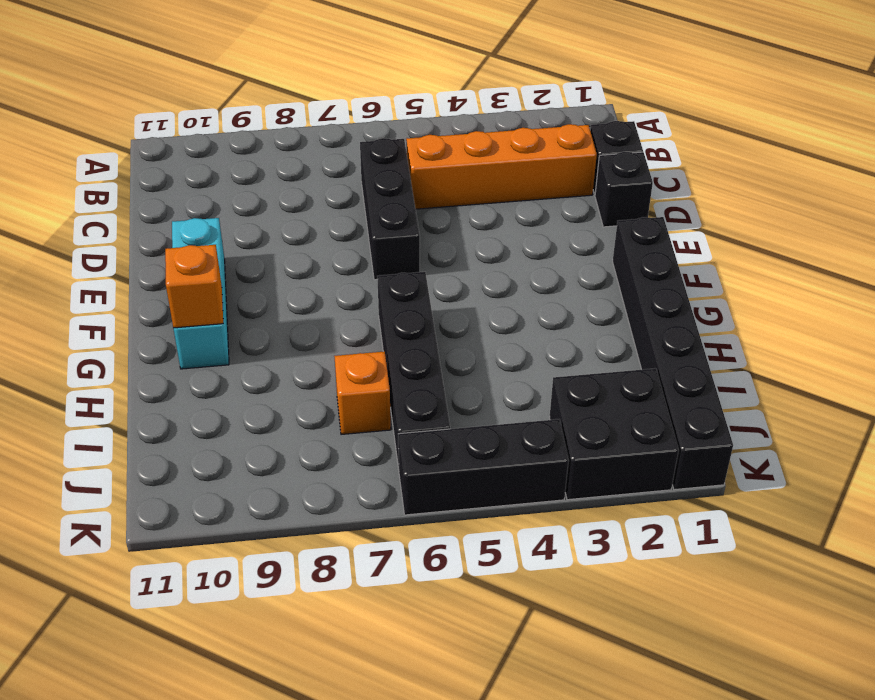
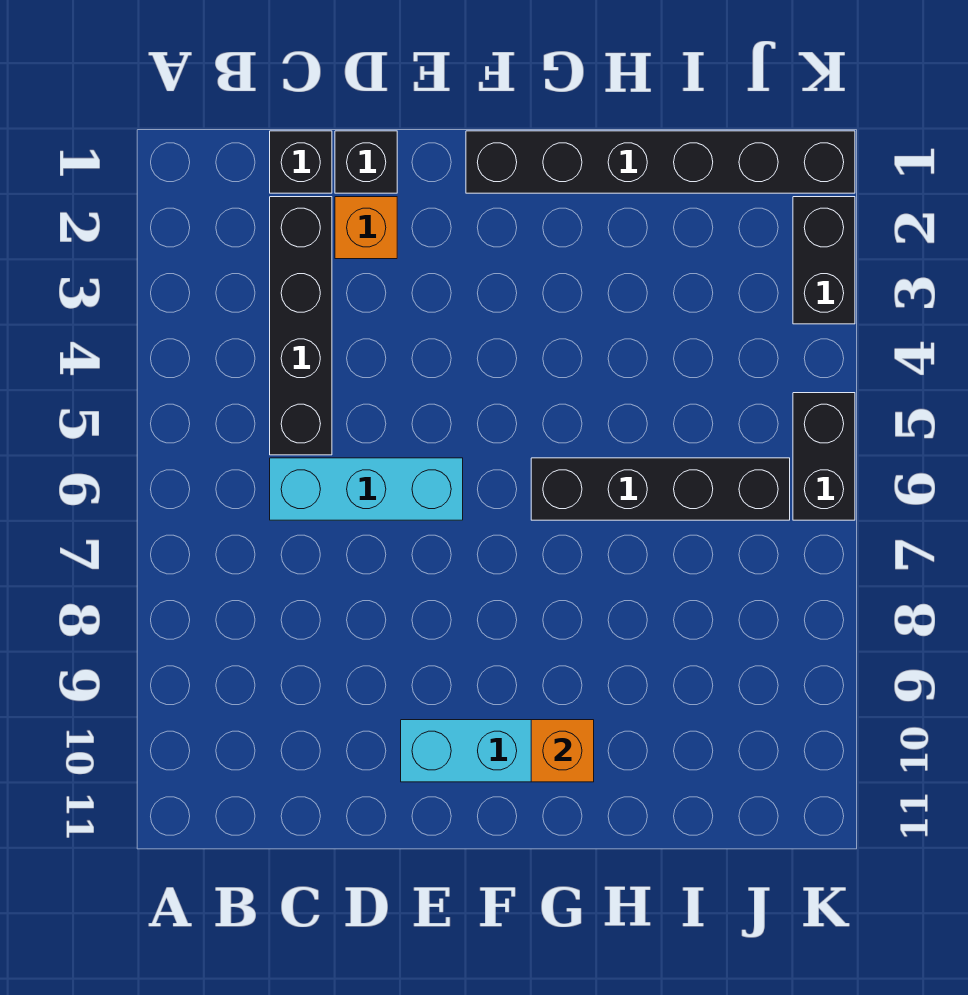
orange brick C2:C5 level 1 -> black brick C2:C5 level 1
black brick C6:E6 level 1 -> cyan brick C6:E6 level 1
orange brick I7 level 1 -> orange brick D2 level 1
black brick J2:K3 level 1 -> black brick K2:K3 level 1
black brick K4:K6 level 1 -> black brick K5:K6 level 1

